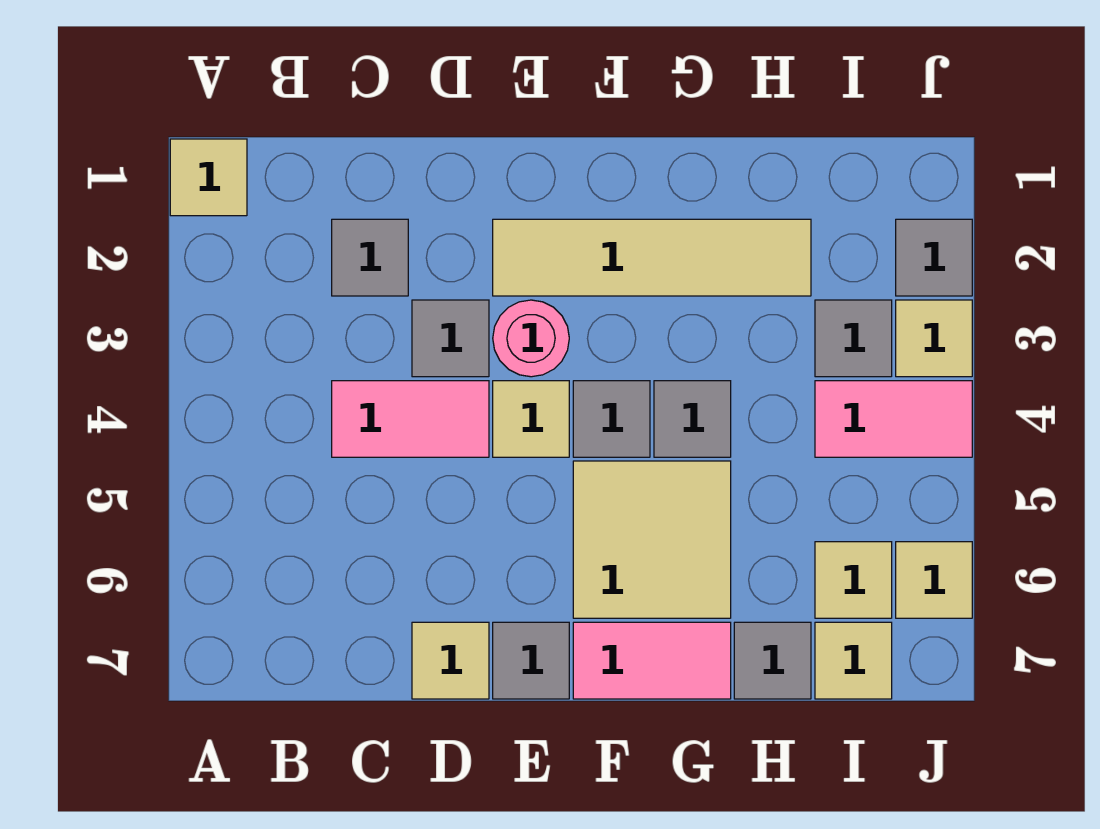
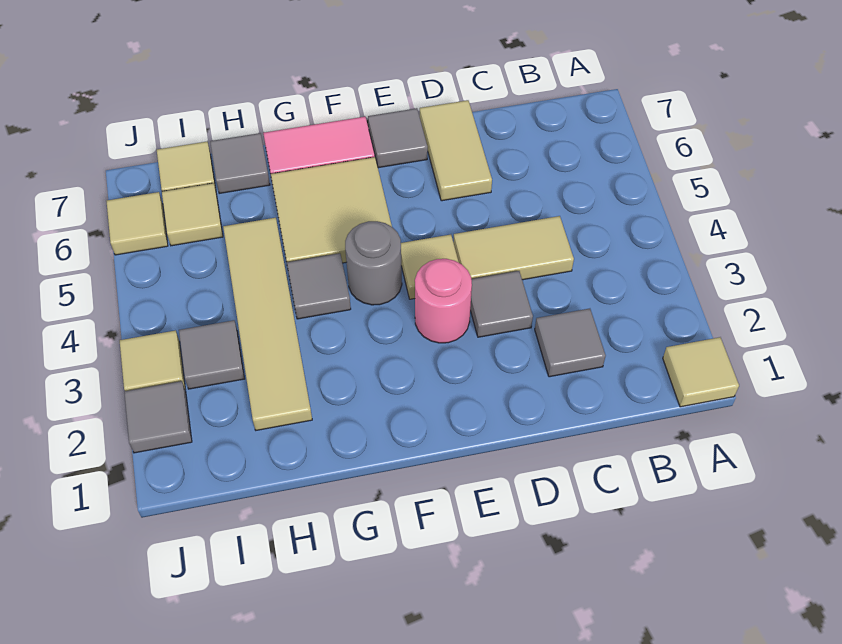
pink tile C4:D4 level 1 -> tan tile C4:D4 level 1
tan tile D7 level 1 -> tan tile D6:D7 level 1
tan tile E2:H2 level 1 -> tan tile H2:H5 level 1
grey tile F4 level 1 -> grey round brick F4 level 1
pink tile I4:J4 level 1 -> none

